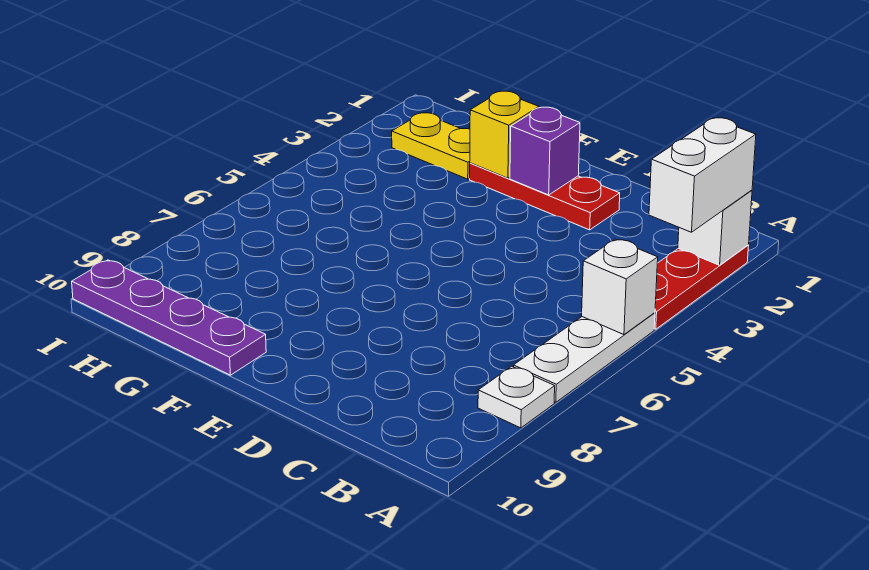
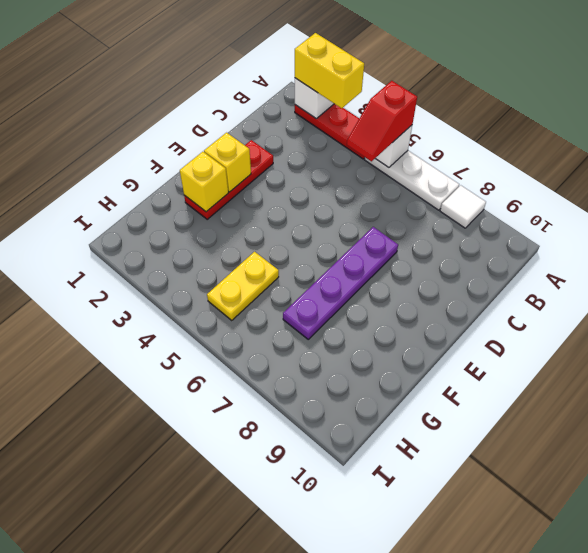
white brick A2:A3 level 3 -> yellow brick A2:A3 level 3
none -> red slope A5:B5 level 3 top A
white plate A8 level 1 -> white tile A8 level 1
purple brick E2 level 2 -> yellow brick E2 level 2
purple plate F10:I10 level 1 -> purple plate D7:G7 level 1
yellow plate G2:H2 level 1 -> yellow plate G5:H5 level 1

